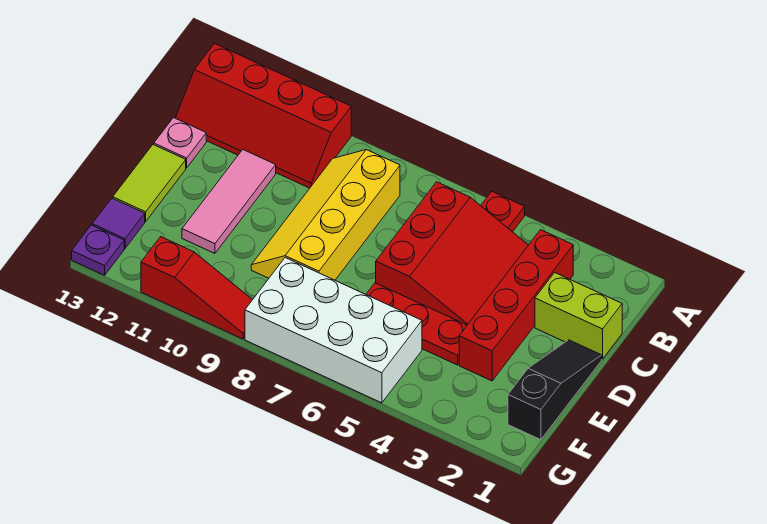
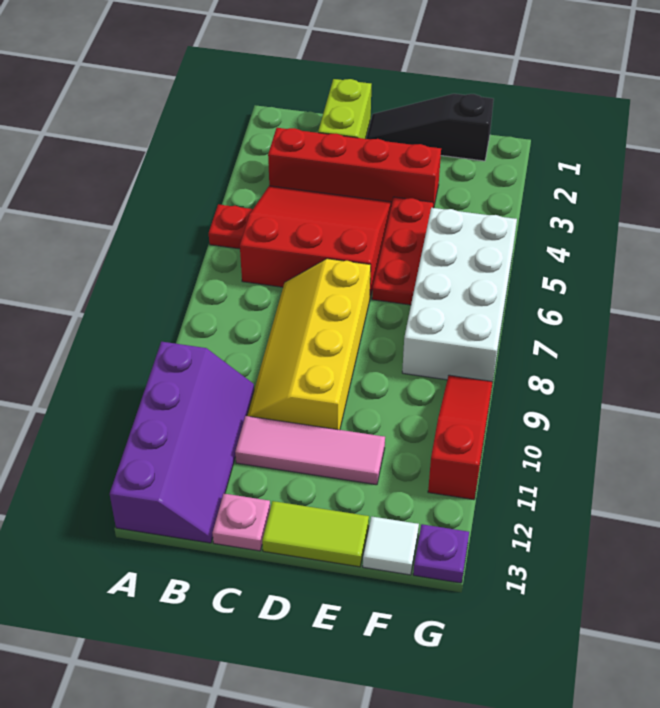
red slope A10:B13 level 1 top A -> purple slope A10:B13 level 1 top A
yellow slope B8:E9 level 1 top 8 -> yellow slope C7:D10 level 1 top D
purple tile F13 level 1 -> white tile F13 level 1

